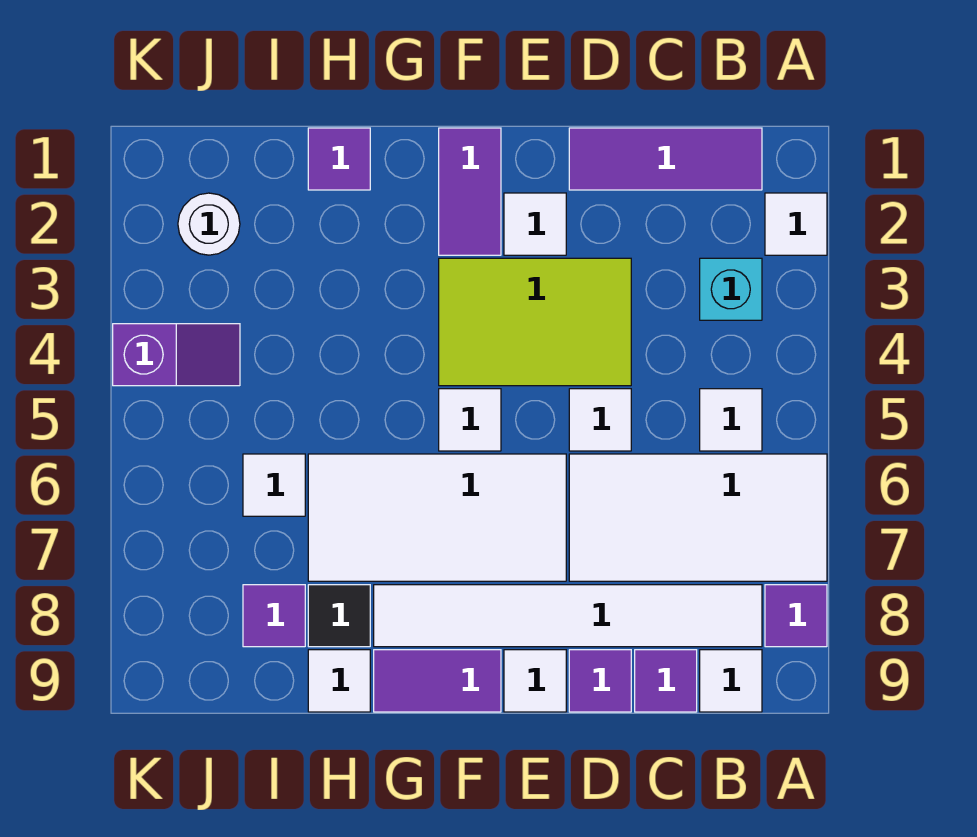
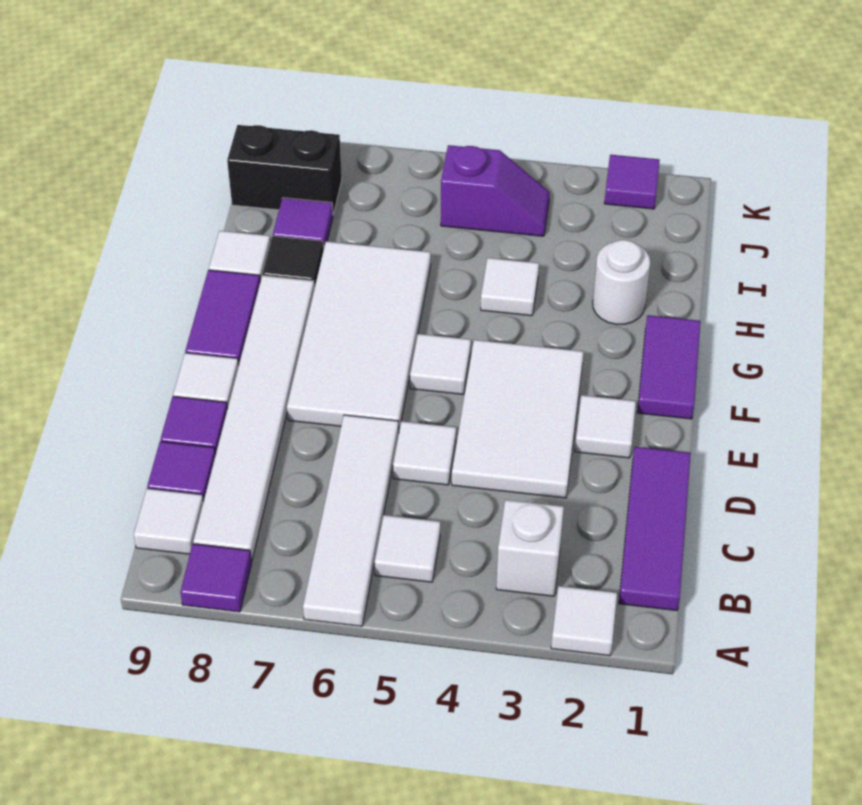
white tile A6:D7 level 1 -> white tile A6:D6 level 1
cyan brick B3 level 1 -> white brick B3 level 1
lime tile D3:F4 level 1 -> white tile D3:F4 level 1
purple tile F1:F2 level 1 -> purple tile F1:G1 level 1
purple tile H1 level 1 -> purple tile K2 level 1
white tile I6 level 1 -> white tile H4 level 1
white round brick J2 level 1 -> white round brick H2 level 1
purple slope J4:K4 level 1 top K -> purple slope J4:J5 level 1 top 5
none -> black brick J8:J9 level 1

